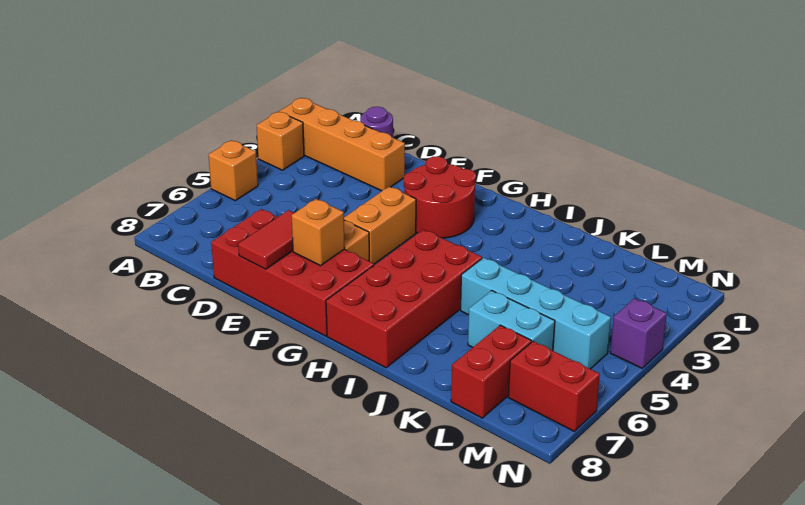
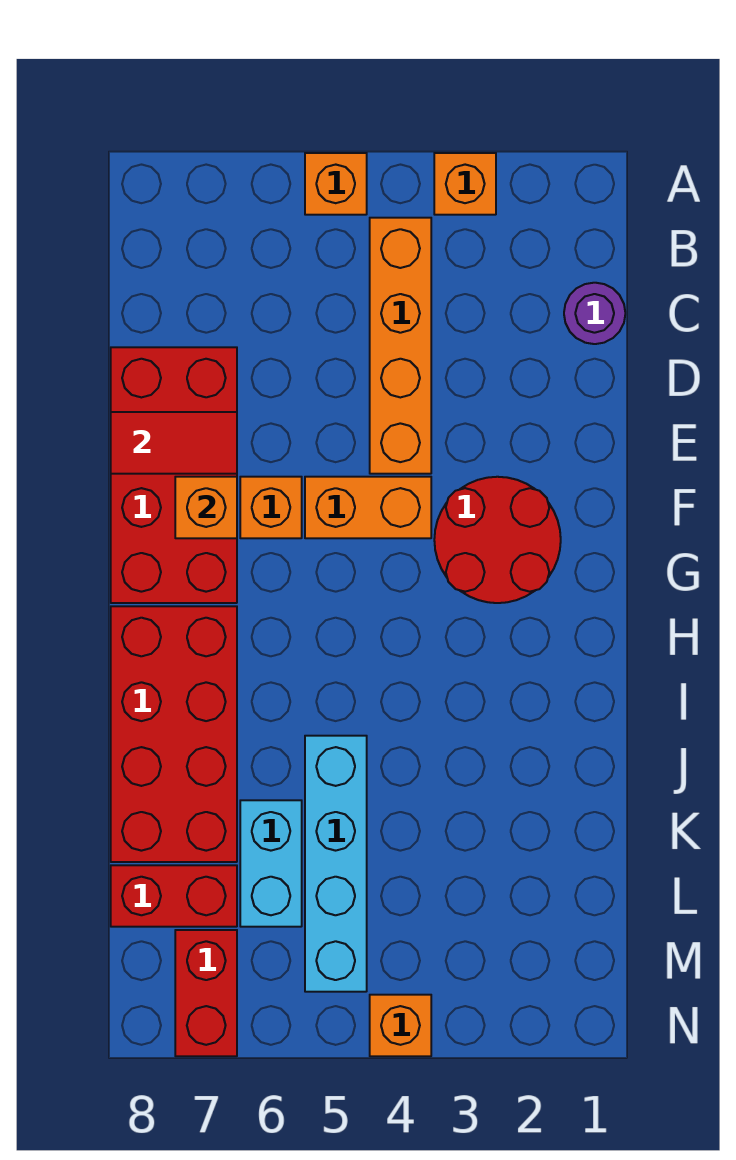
orange brick A2:D2 level 1 -> orange brick B4:E4 level 1
red brick H5:I8 level 1 -> red brick H7:K8 level 1
purple brick N4 level 1 -> orange brick N4 level 1

